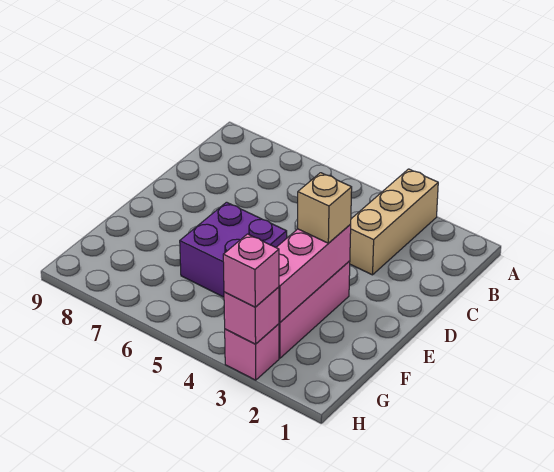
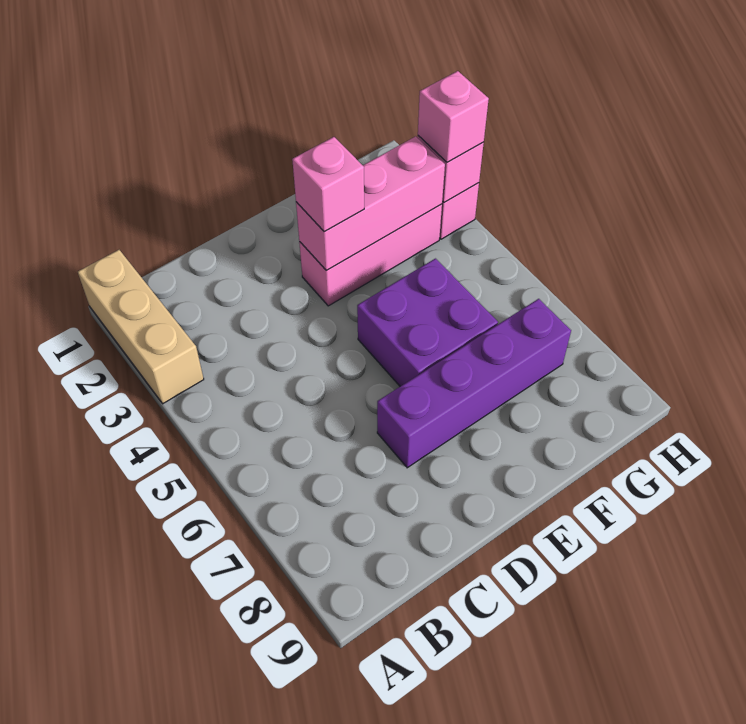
tan brick A3:C3 level 1 -> tan brick A1:A3 level 1
none -> purple brick D7:G7 level 1
tan brick E3 level 3 -> pink brick E3 level 3

